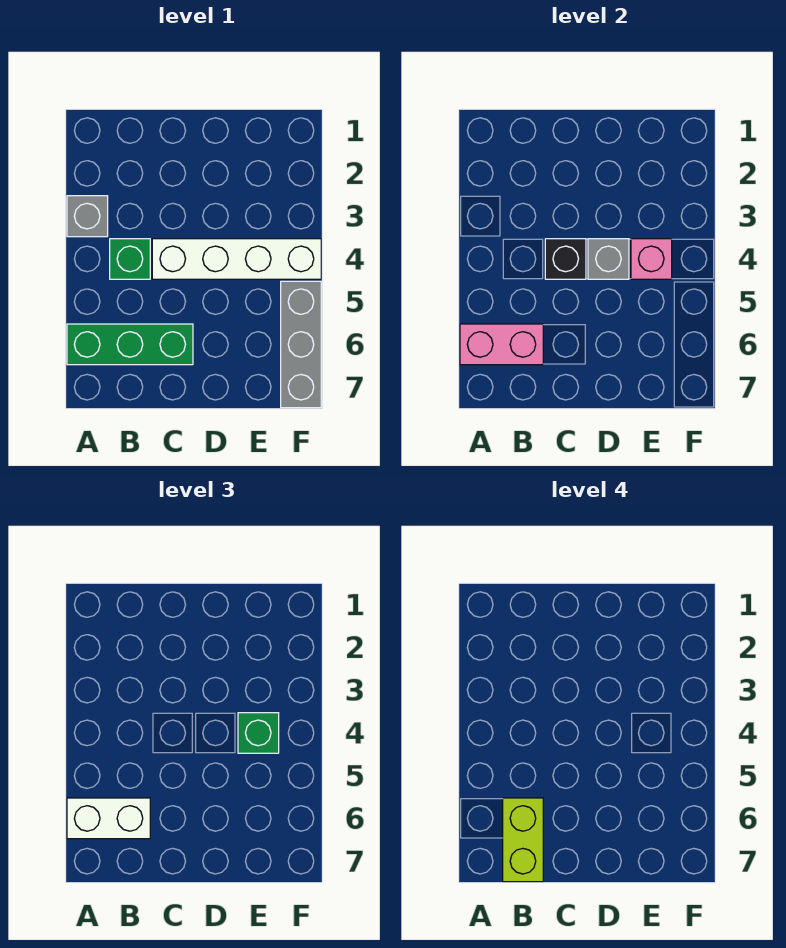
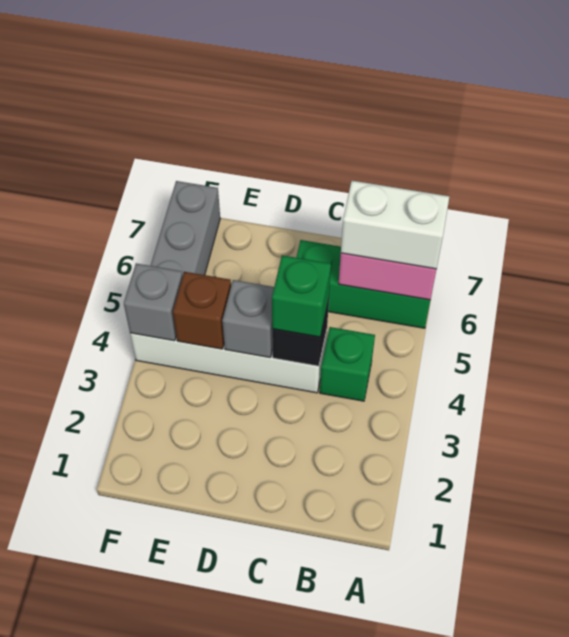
grey brick A3 level 1 -> grey brick F4 level 2
lime brick B6:B7 level 4 -> none
pink brick E4 level 2 -> brown brick E4 level 2
green brick E4 level 3 -> green brick C4 level 3

